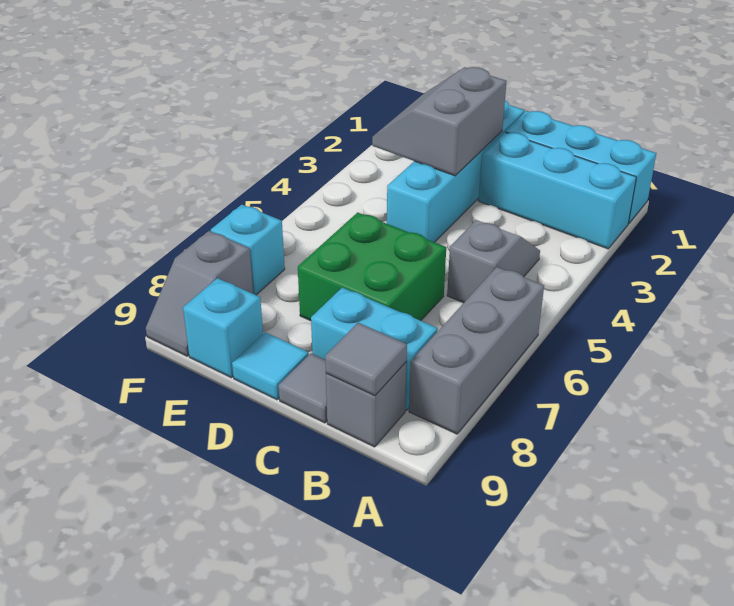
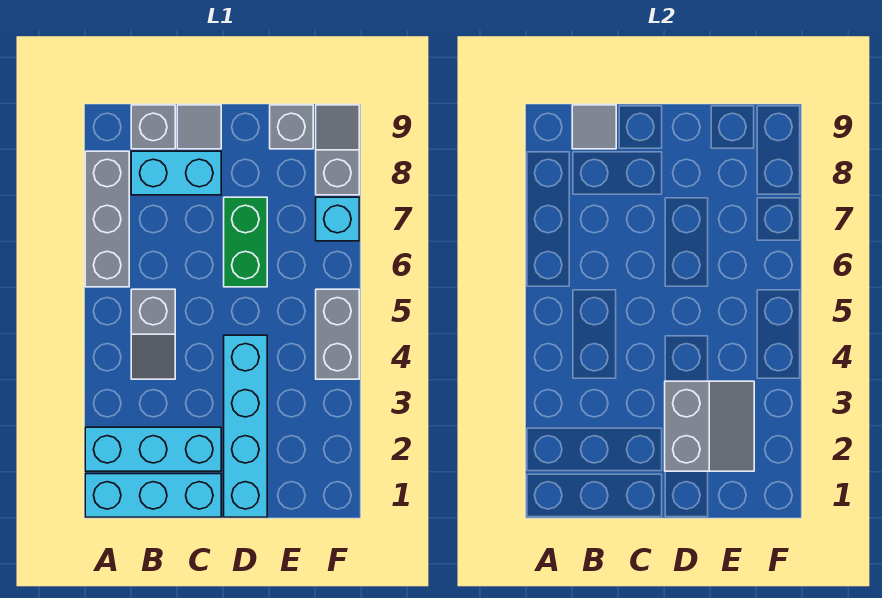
green brick C6:D7 level 1 -> green brick D6:D7 level 1
cyan tile D9 level 1 -> none
cyan brick E9 level 1 -> grey brick E9 level 1
none -> grey brick F4:F5 level 1

